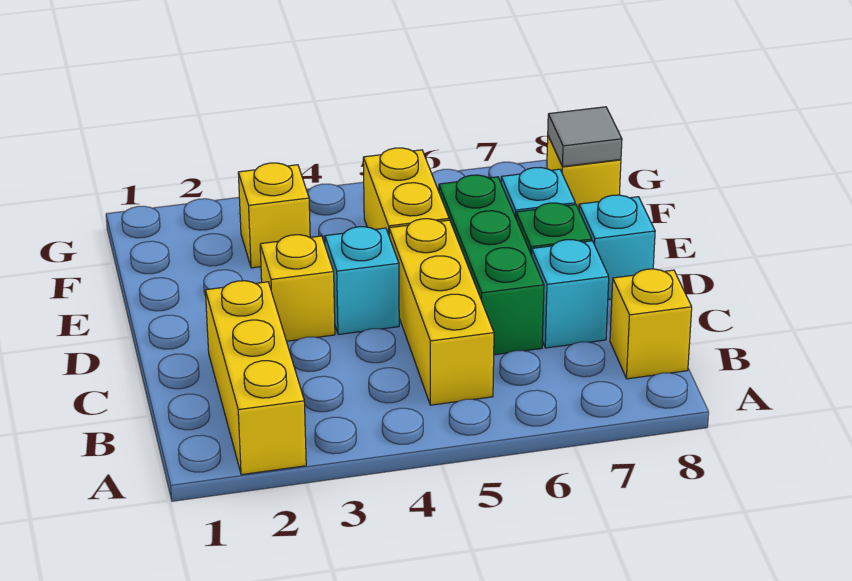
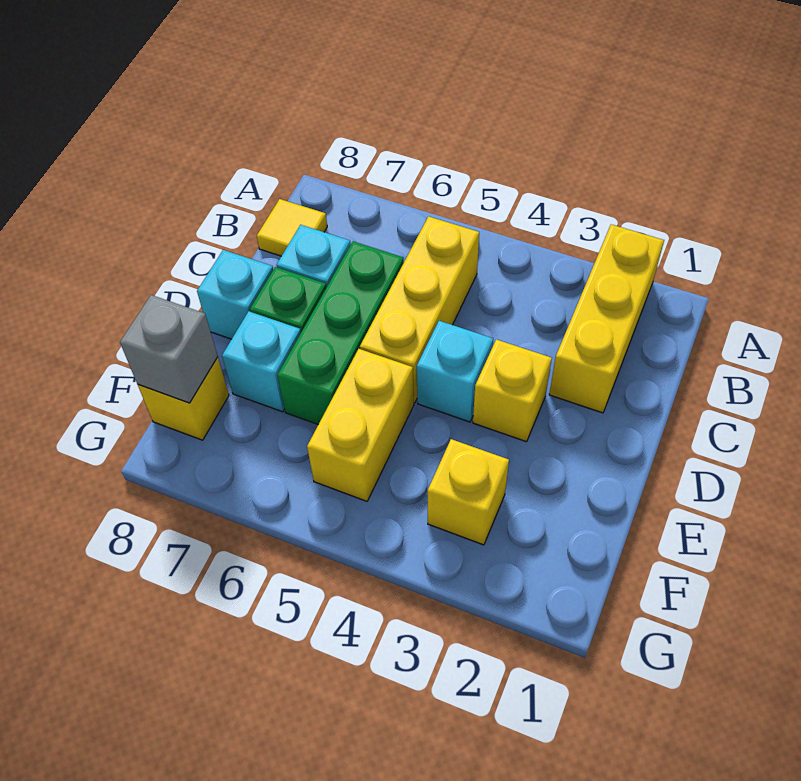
yellow brick B8 level 1 -> yellow tile B8 level 1
grey tile F8 level 2 -> grey brick F8 level 2

